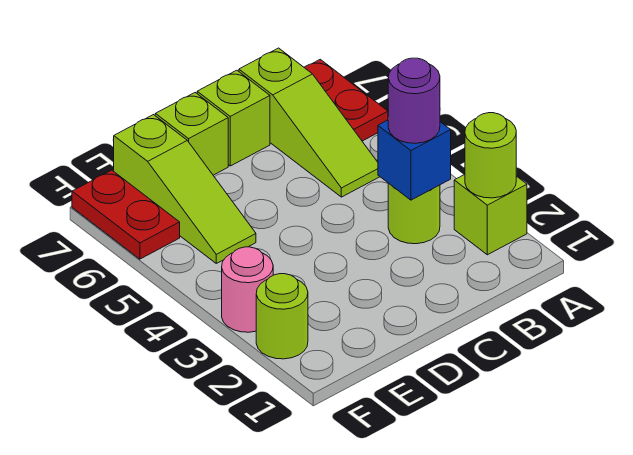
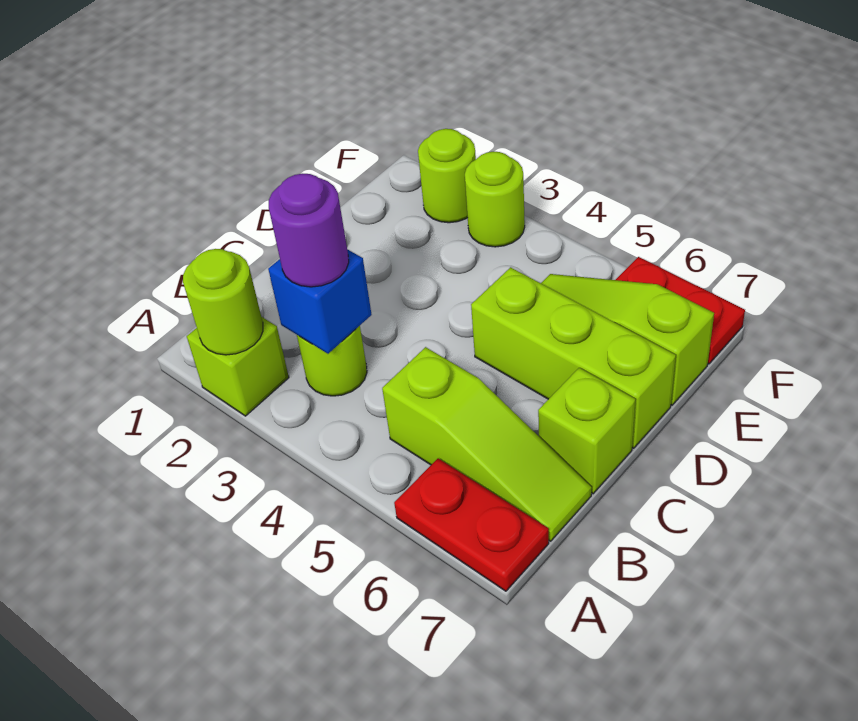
lime slope B5:B7 level 1 top 7 -> lime slope B5:B7 level 1 top 5
lime brick D7 level 1 -> lime brick D5:D7 level 1
pink round brick F3 level 1 -> lime round brick F3 level 1

